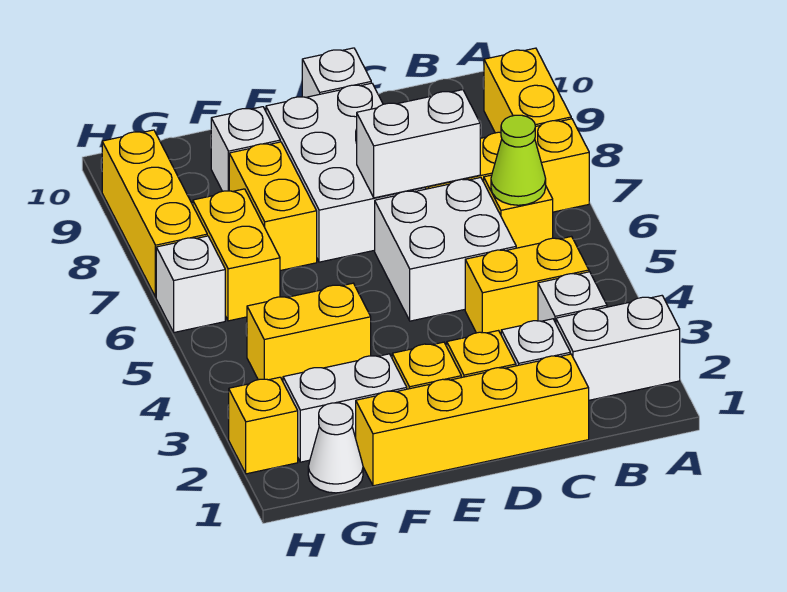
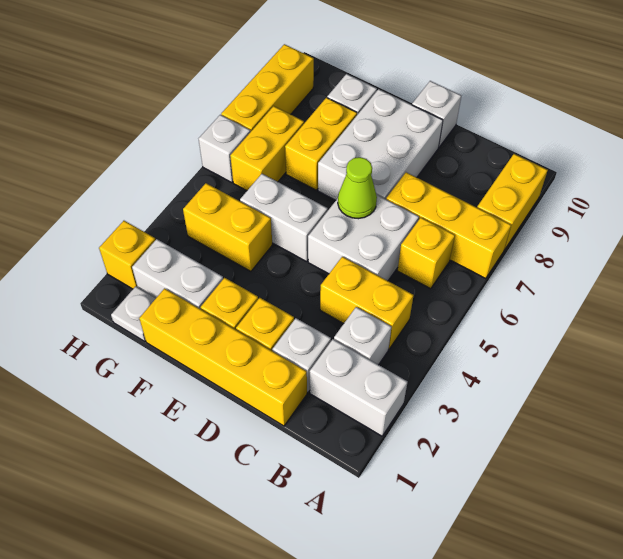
lime cone B6 level 2 -> lime cone D6 level 2
white brick C7:D7 level 2 -> white brick E5:F5 level 1
white cone G1 level 1 -> white plate G1 level 1

